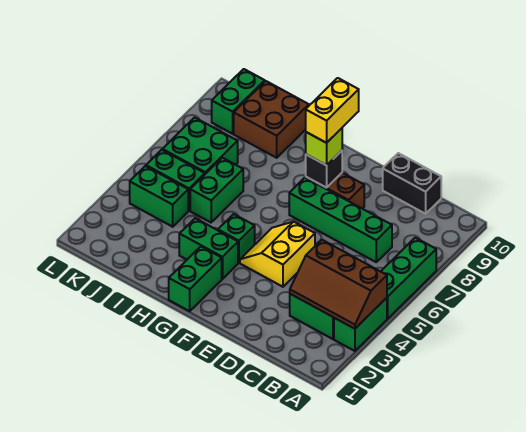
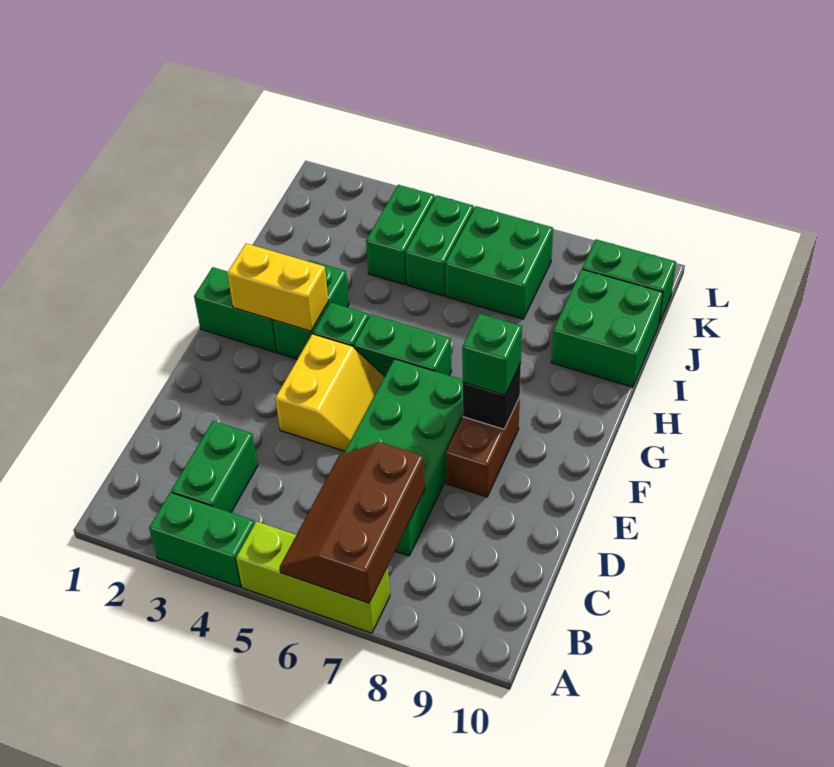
brown slope A3:C4 level 2 top 4 -> brown slope A6:C7 level 2 top 7
green brick A5:A7 level 1 -> lime brick A5:A7 level 1
green brick C7:F7 level 1 -> green brick C6:F7 level 1
black brick C10:D10 level 1 -> none
yellow slope E4:F5 level 1 top E -> yellow slope E4:F5 level 1 top 4
lime brick F8 level 3 -> green brick F8 level 3
yellow brick F8:F9 level 4 -> yellow brick G2:G3 level 2
green brick I5:I6 level 1 -> green brick G5:G6 level 1
brown brick I9:J10 level 1 -> green brick I9:J10 level 1

